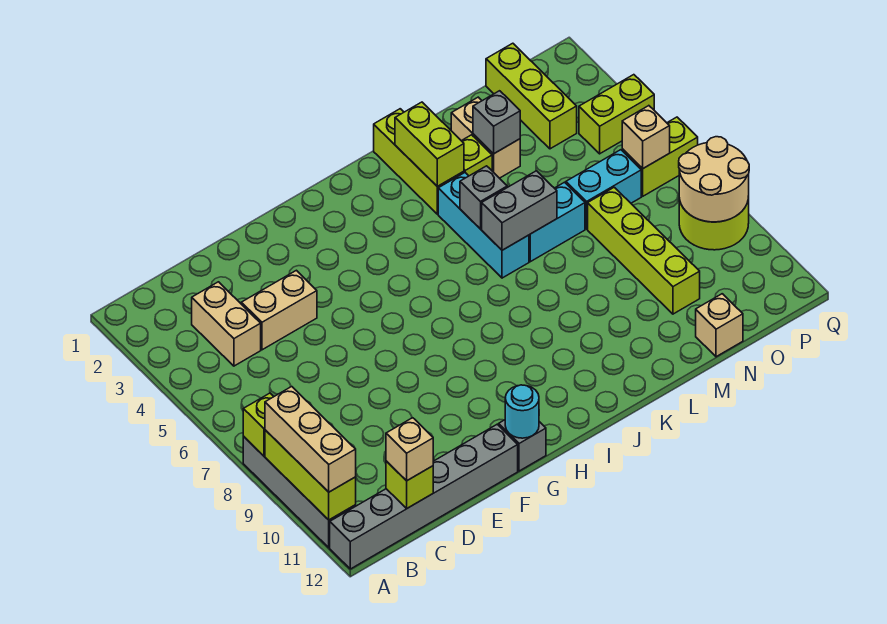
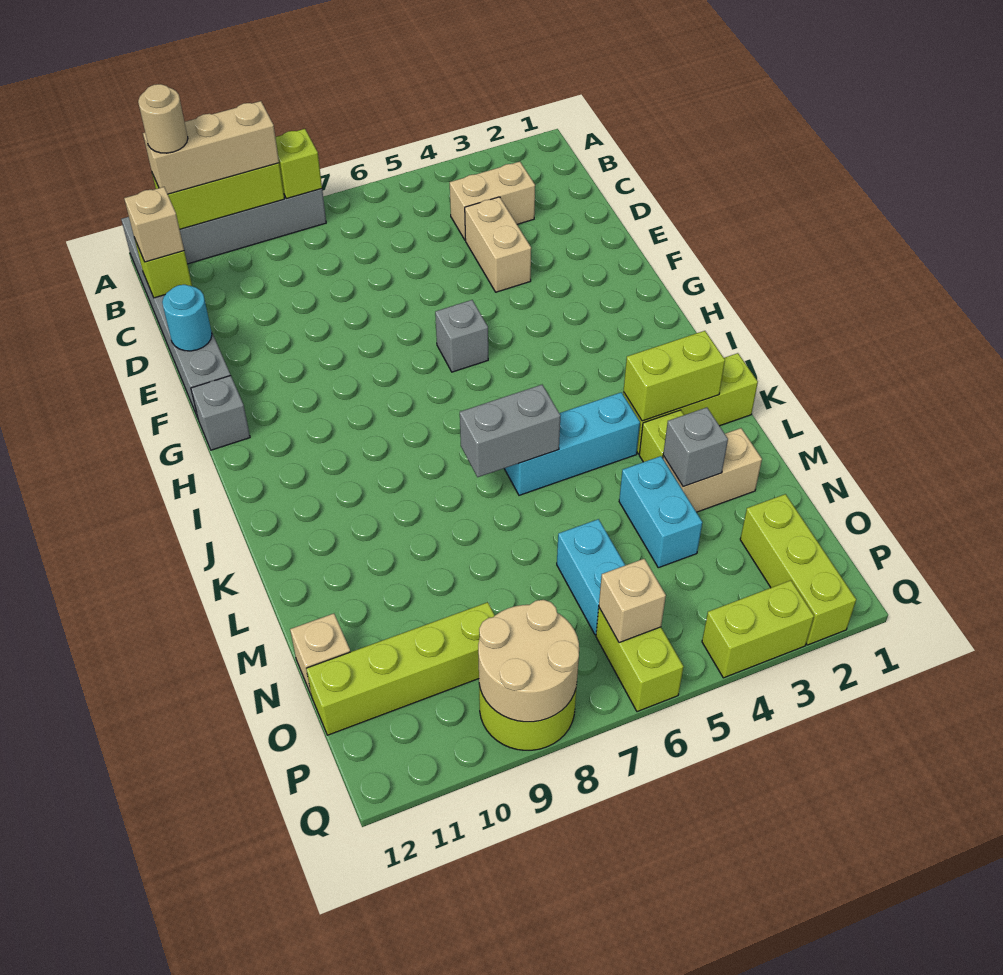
none -> tan round brick A11 level 4
cyan round brick G12 level 2 -> cyan round brick E12 level 2
grey brick K5 level 2 -> grey brick G6 level 1
grey brick K6:L6 level 2 -> grey brick K6:K7 level 2
cyan brick L6:M6 level 1 -> cyan brick M4:N4 level 1
lime brick N7:N10 level 1 -> lime brick O9:O12 level 1
lime brick O1:O3 level 1 -> lime brick O2:Q2 level 1
lime brick P4:Q4 level 1 -> lime brick Q3:Q4 level 1

